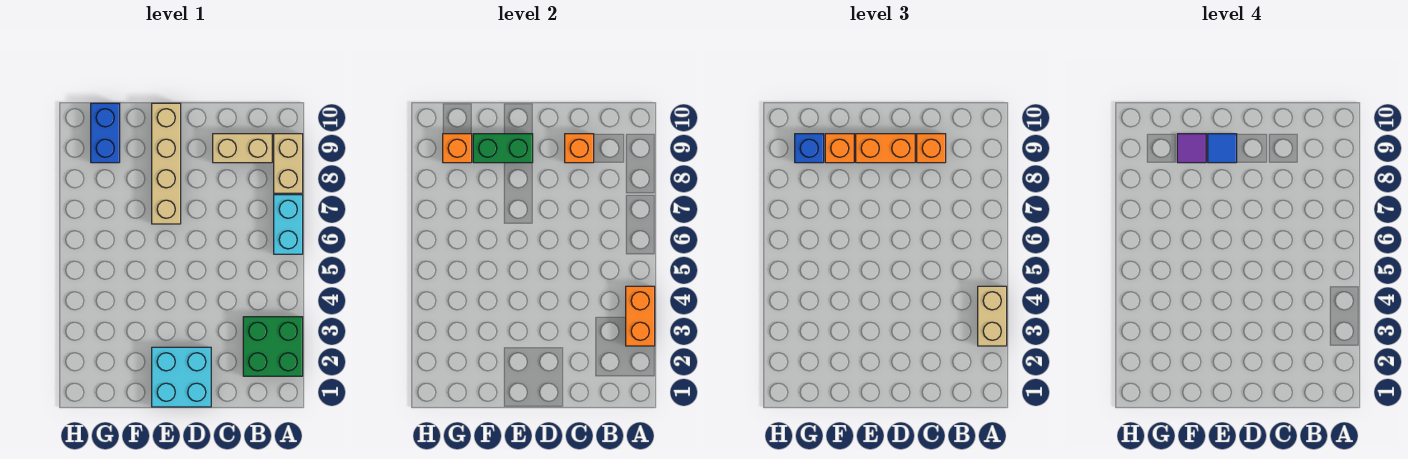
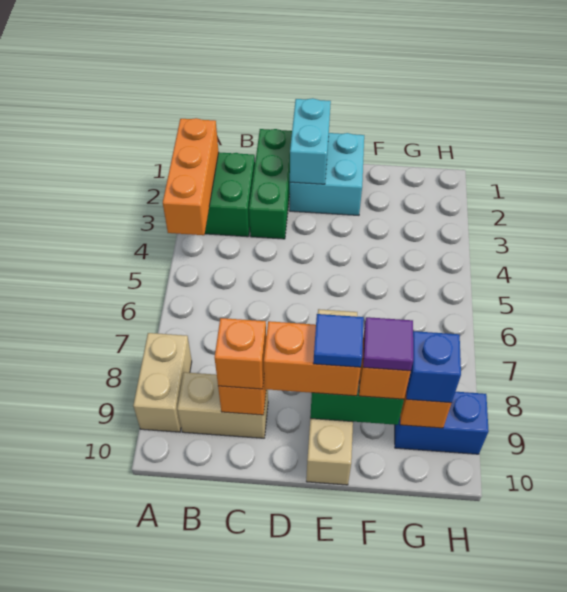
orange brick A3:A4 level 2 -> orange brick A2:A4 level 2
tan brick A3:A4 level 3 -> none
cyan brick A6:A7 level 1 -> cyan brick D1:D2 level 2
none -> green brick C1:C3 level 1
blue brick G9:G10 level 1 -> blue brick G9:H9 level 1

